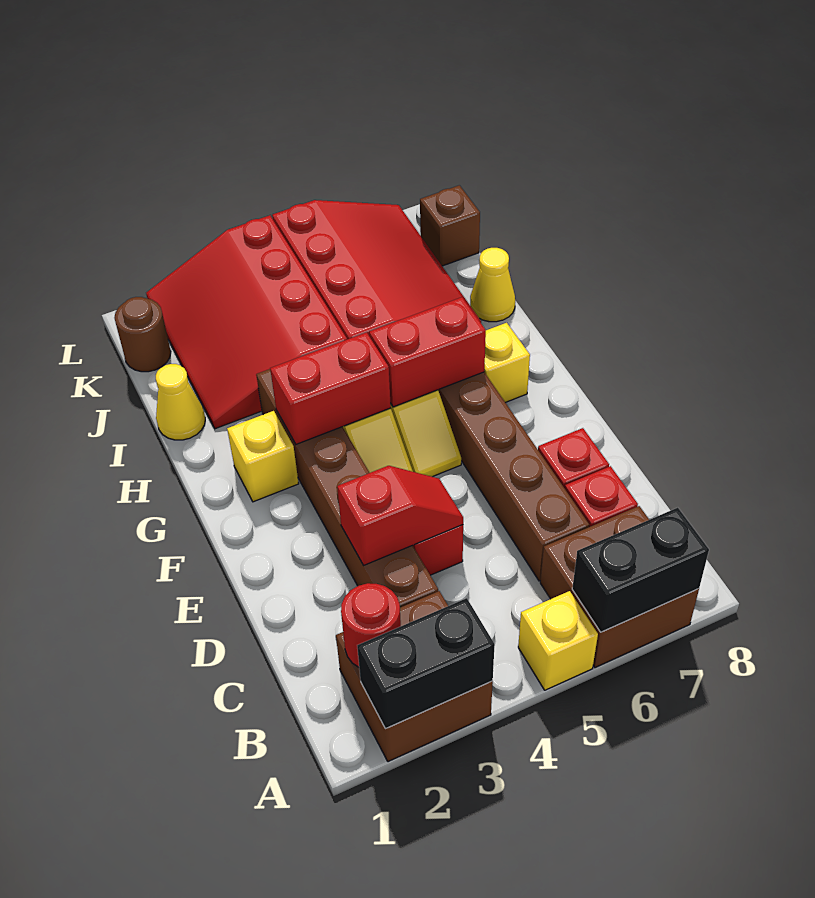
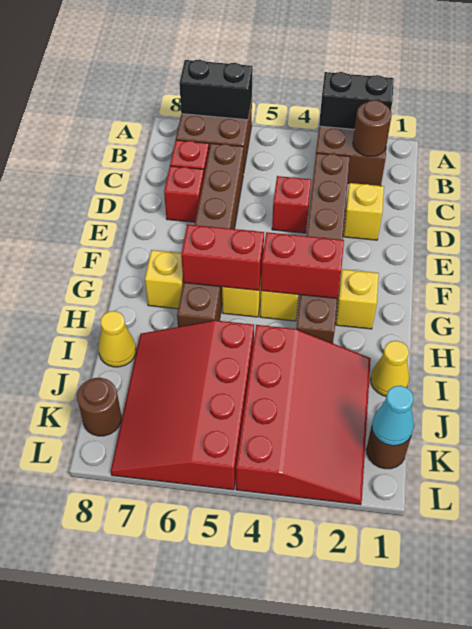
yellow brick A5 level 1 -> yellow brick D2 level 1
red round brick B2 level 2 -> brown round brick B2 level 2
red slope D3:D4 level 2 top 3 -> none
none -> cyan cone K1 level 2
brown brick K8 level 1 -> brown round brick K8 level 1

